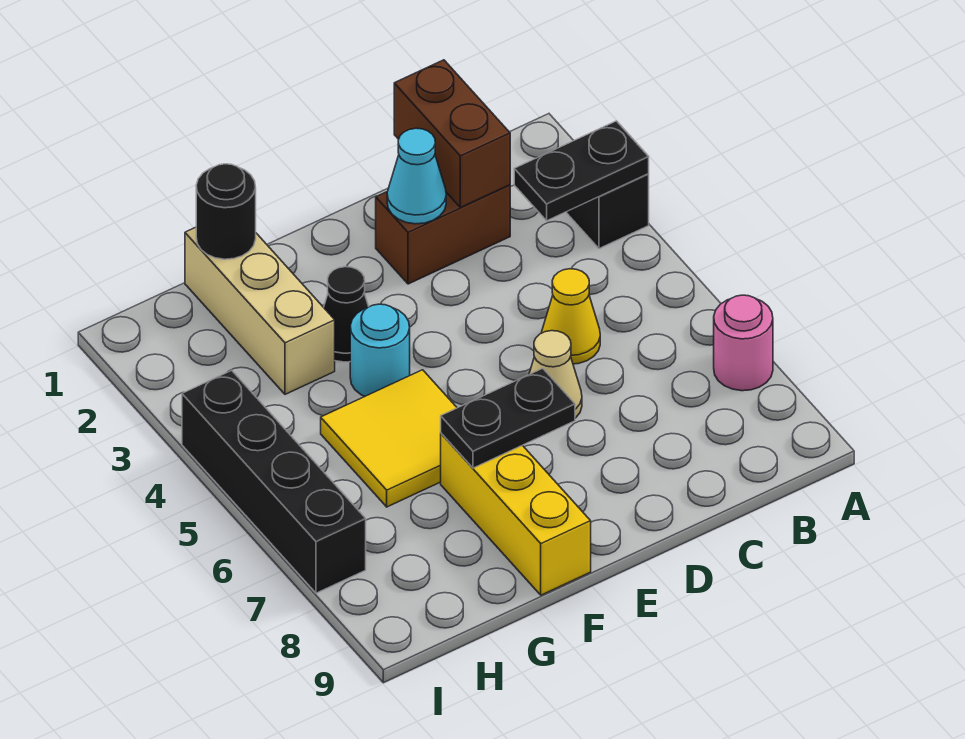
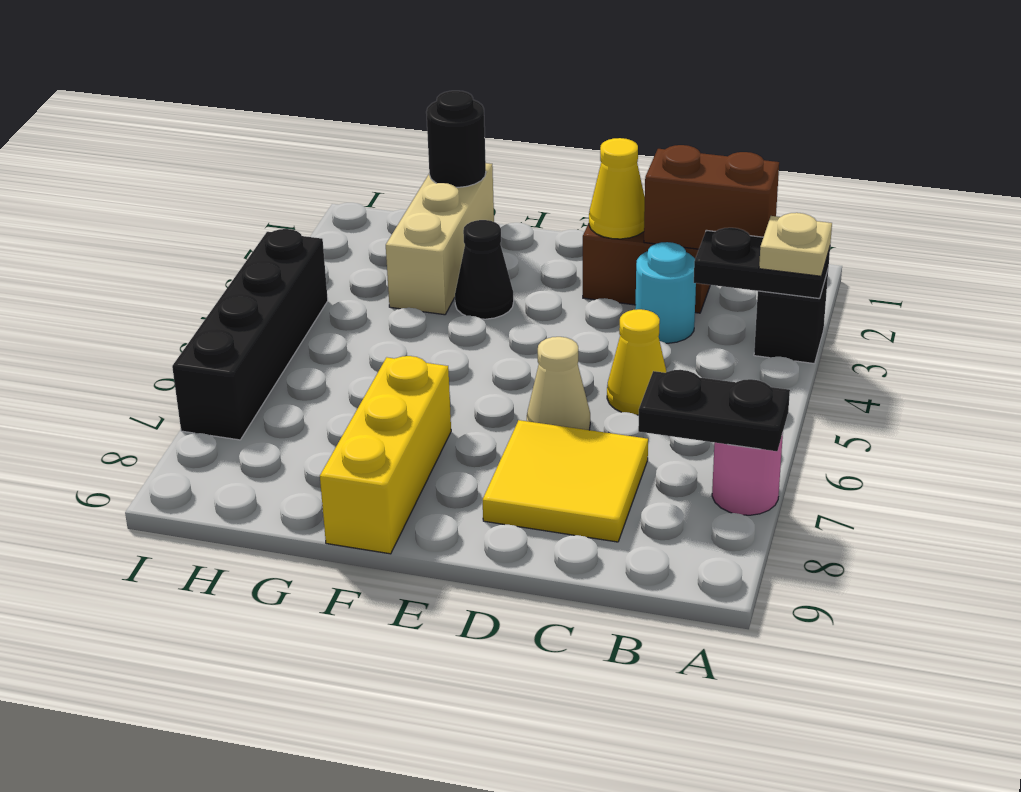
none -> tan plate A3 level 3
brown brick C1:C2 level 2 -> brown brick B2:C2 level 2
cyan cone D2 level 2 -> yellow cone D2 level 2
black plate E7:F7 level 2 -> black plate A7:B7 level 2
cyan round brick F4 level 1 -> cyan round brick C3 level 1
yellow tile F5:G6 level 1 -> yellow tile C7:D8 level 1

